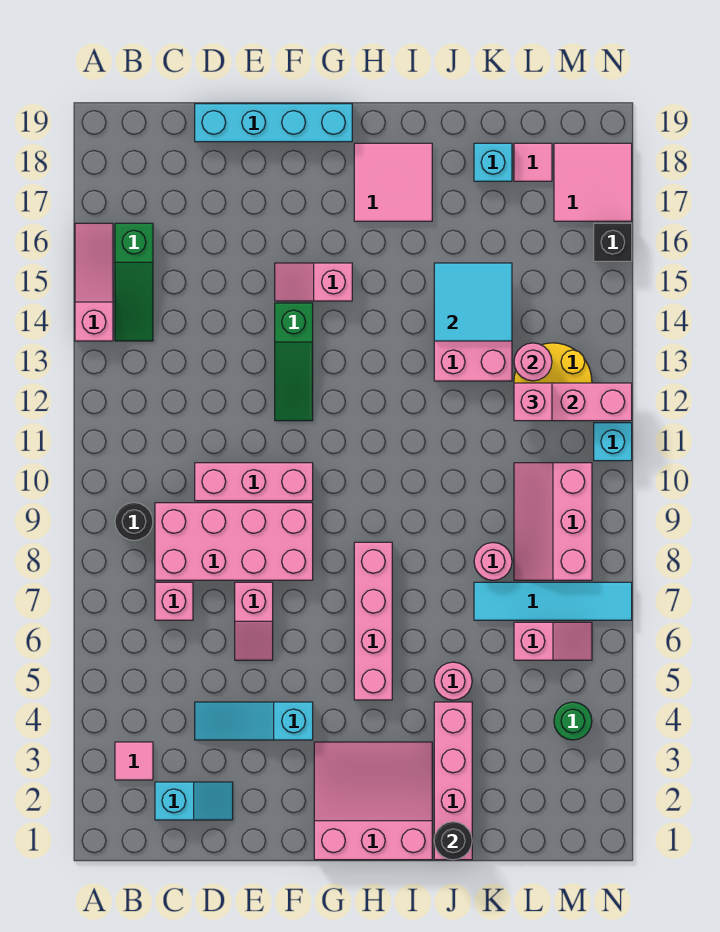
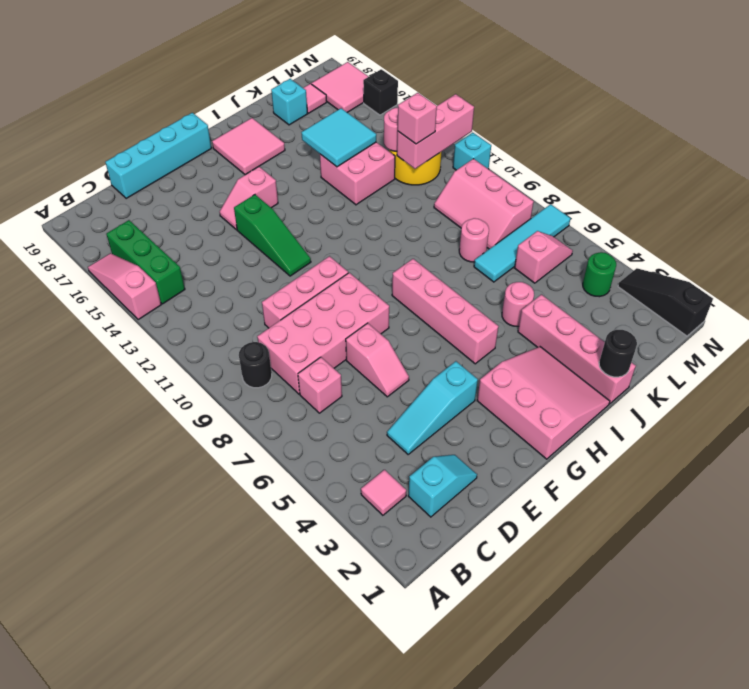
green slope B14:B16 level 1 top 16 -> green brick B14:B16 level 1
pink slope G1:I3 level 1 top 1 -> pink slope G1:I3 level 1 top G
none -> black slope N1:N3 level 1 top 1

